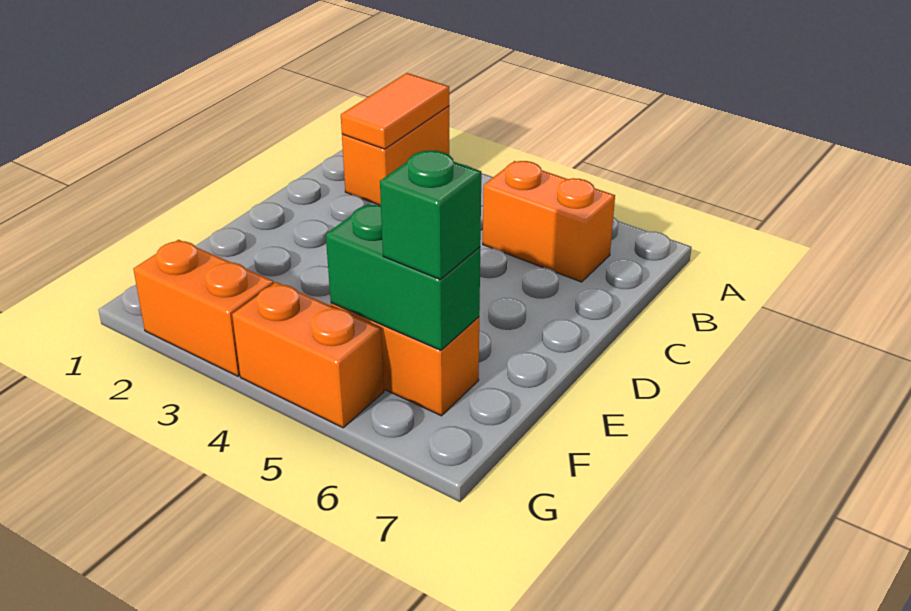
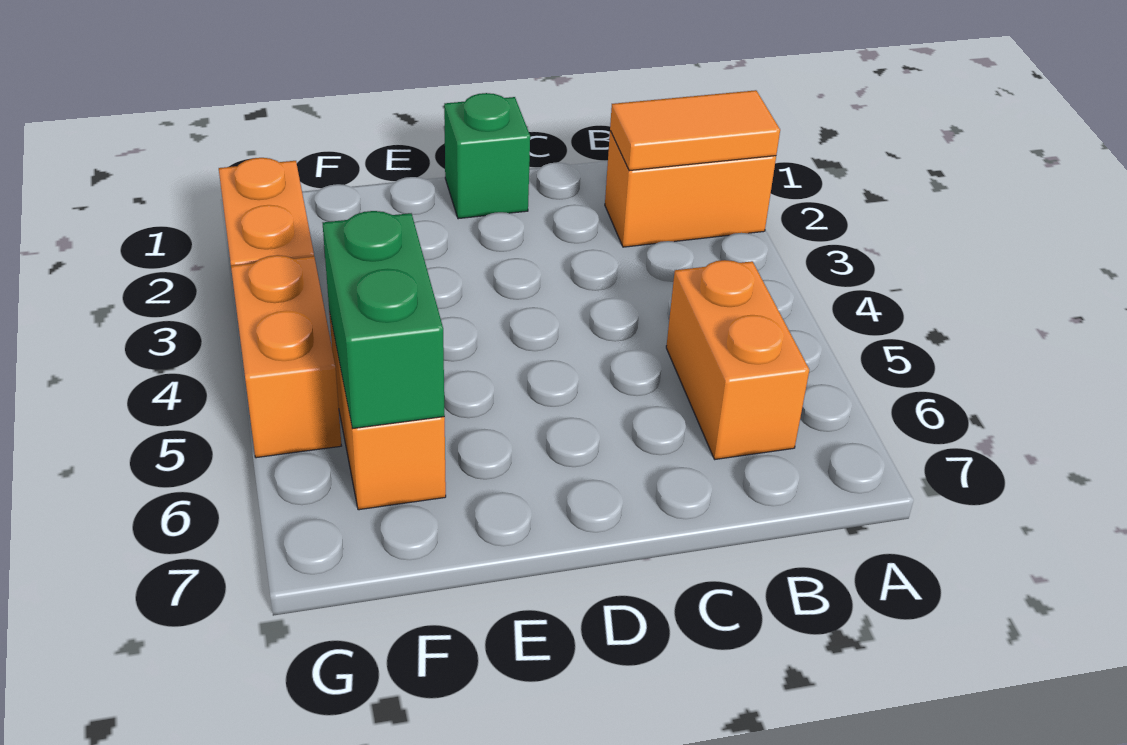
green brick F6 level 3 -> green brick D1 level 1

